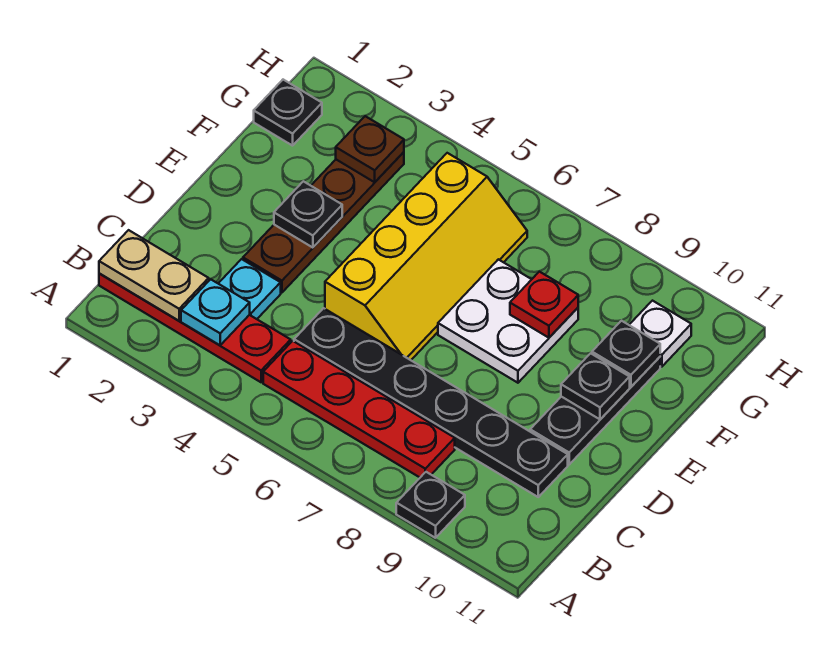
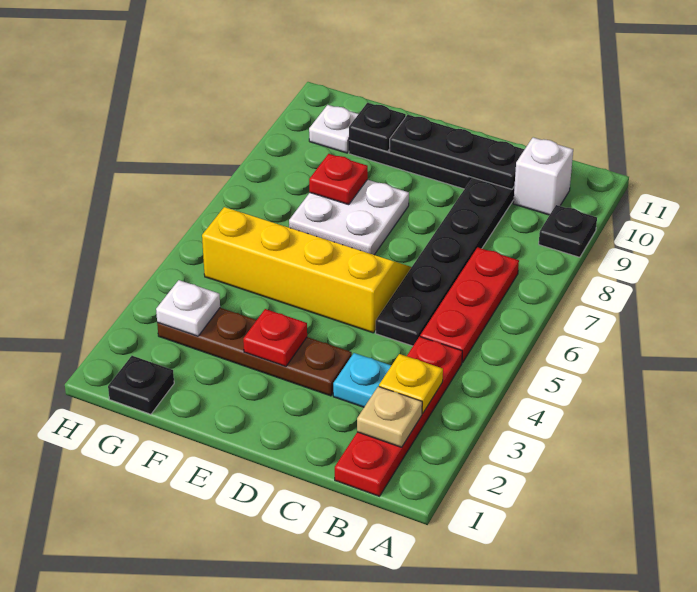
tan plate B1:B2 level 2 -> tan plate B2 level 2
cyan plate B3 level 2 -> yellow plate B3 level 2
red plate B5:B8 level 1 -> red plate B5:B7 level 1
none -> white brick B10 level 1
black plate E3 level 2 -> red plate E3 level 2
black plate E10 level 2 -> black plate C10:E10 level 2
brown plate G3 level 2 -> white plate G3 level 2

